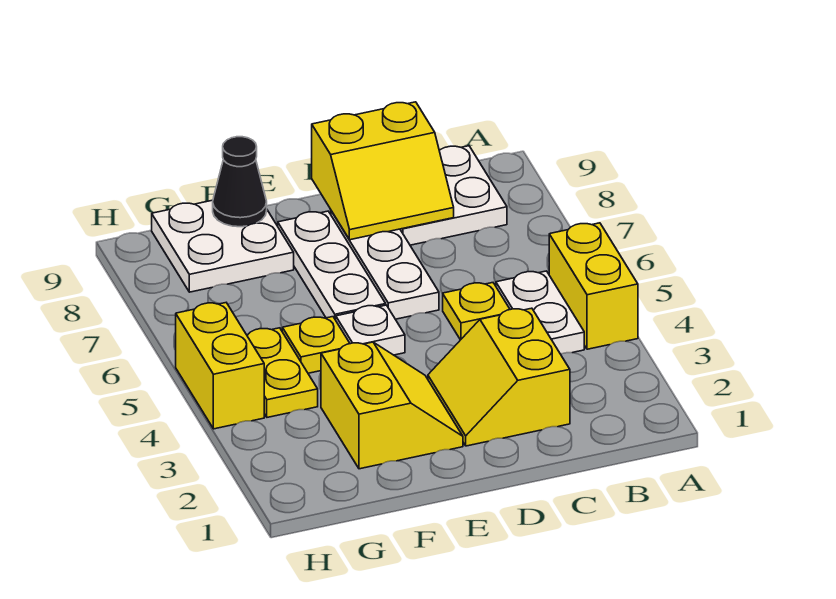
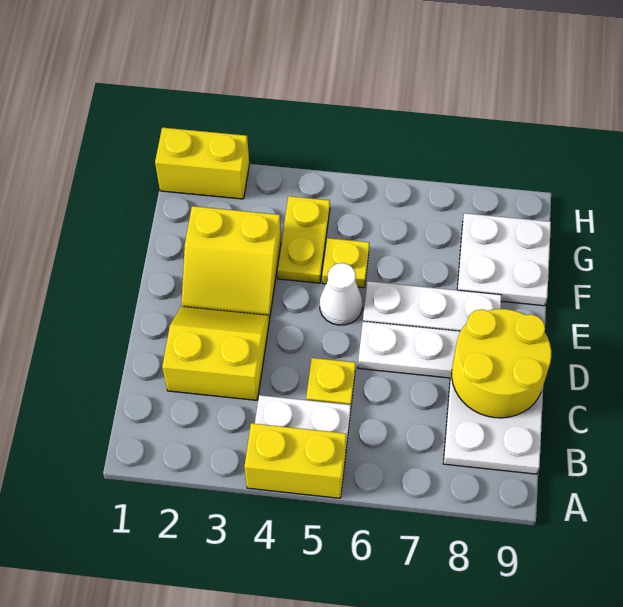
yellow slope C8:D9 level 2 top 9 -> yellow round brick C8:D9 level 2
white plate E5 level 1 -> white cone E5 level 1
black cone F9 level 2 -> none
yellow plate G4:G5 level 1 -> yellow plate F4:G4 level 1
yellow brick H4:H5 level 1 -> yellow brick H1:H2 level 1

